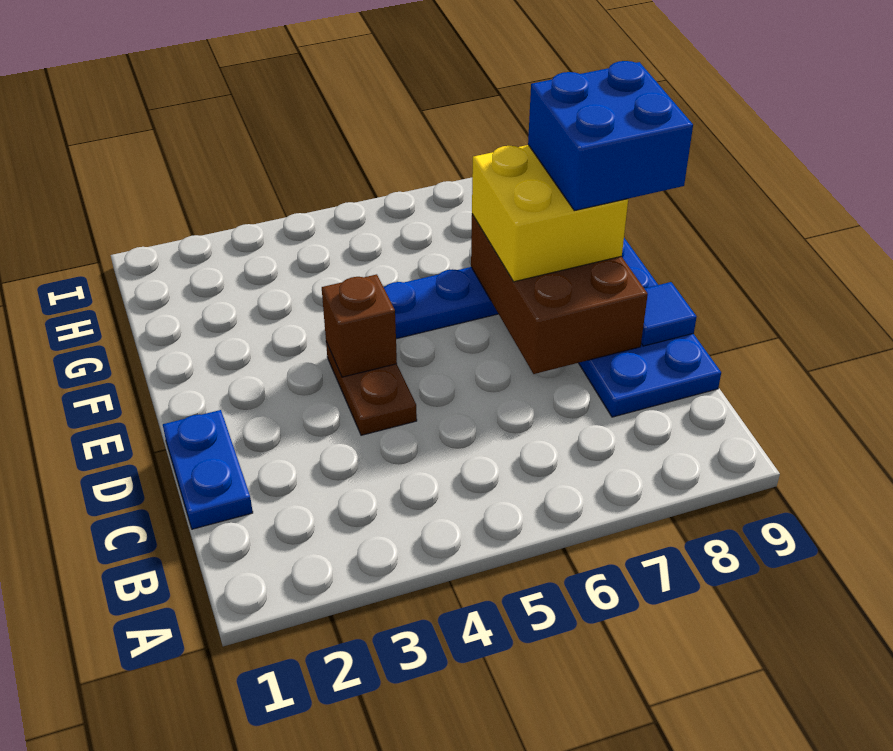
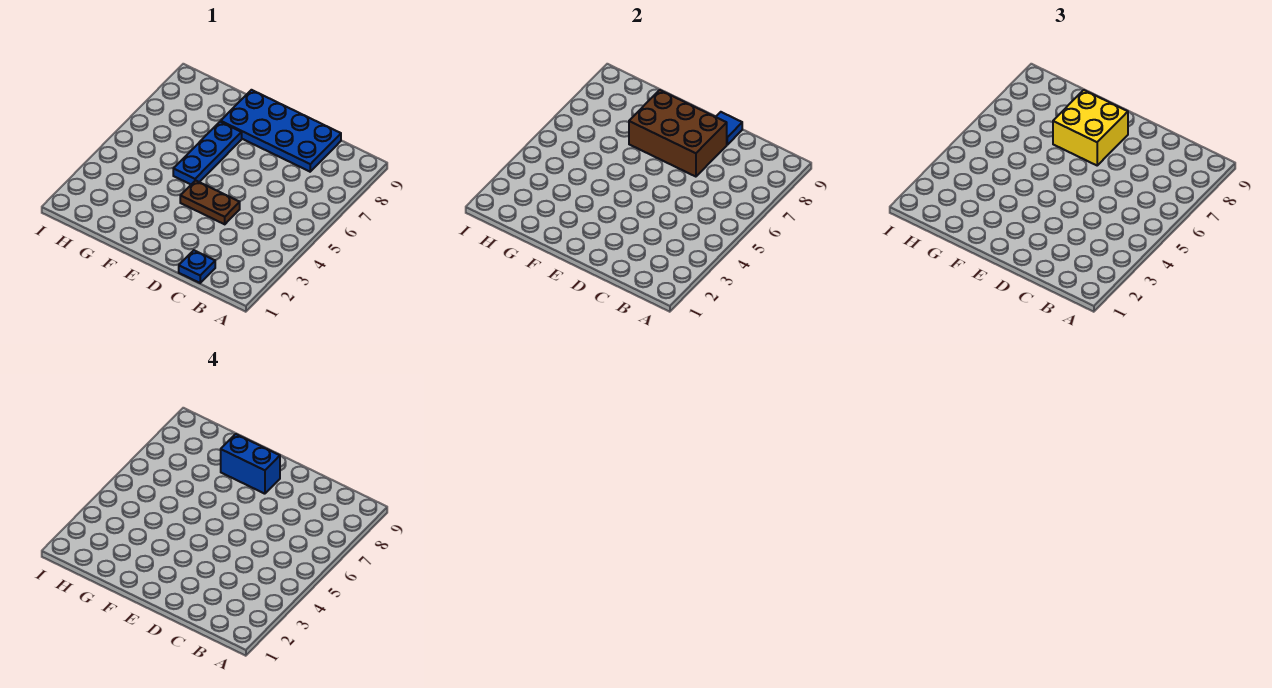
blue plate C1:D1 level 1 -> blue plate C1 level 1
brown brick E4 level 2 -> none
blue brick E8:F9 level 4 -> blue brick E8:F8 level 4

